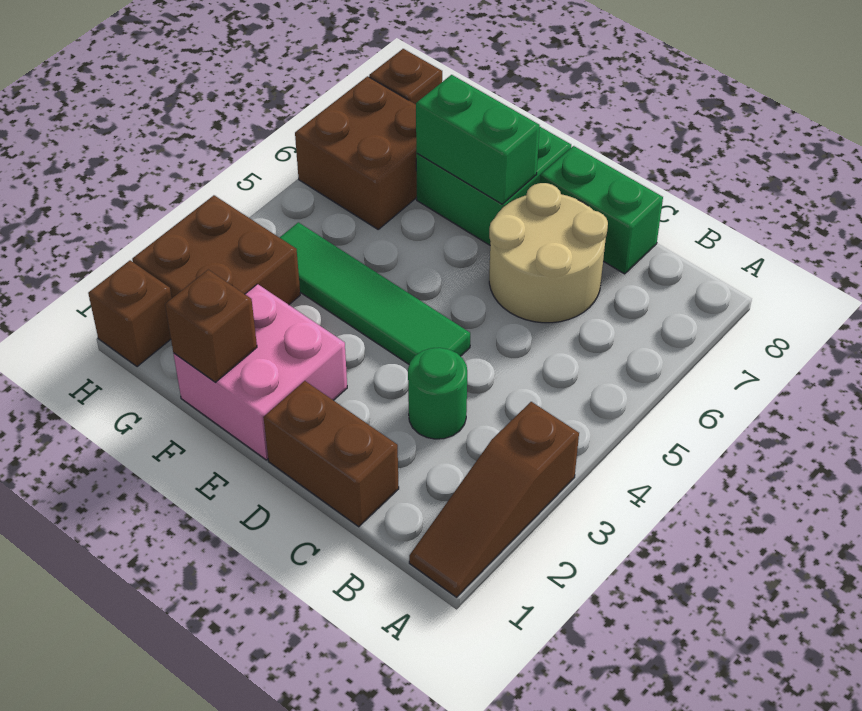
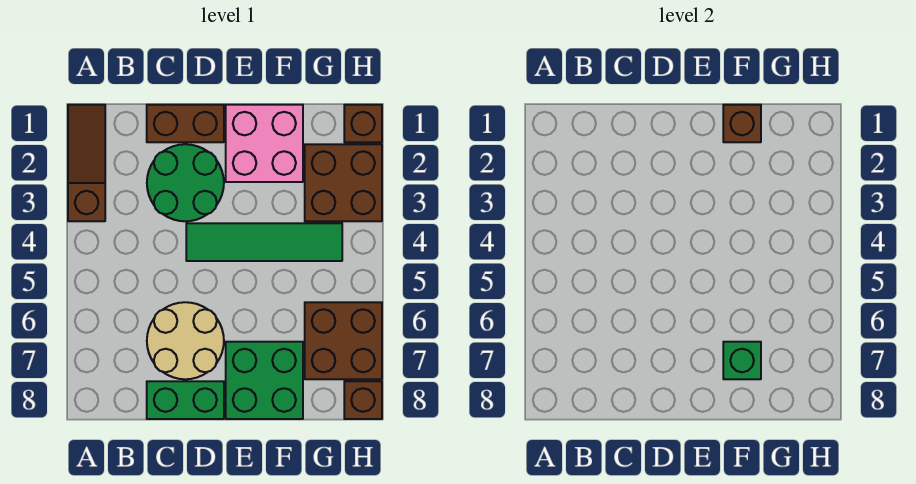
green round brick C3 level 1 -> green round brick C2:D3 level 1
green brick E7:F7 level 2 -> green brick F7 level 2

